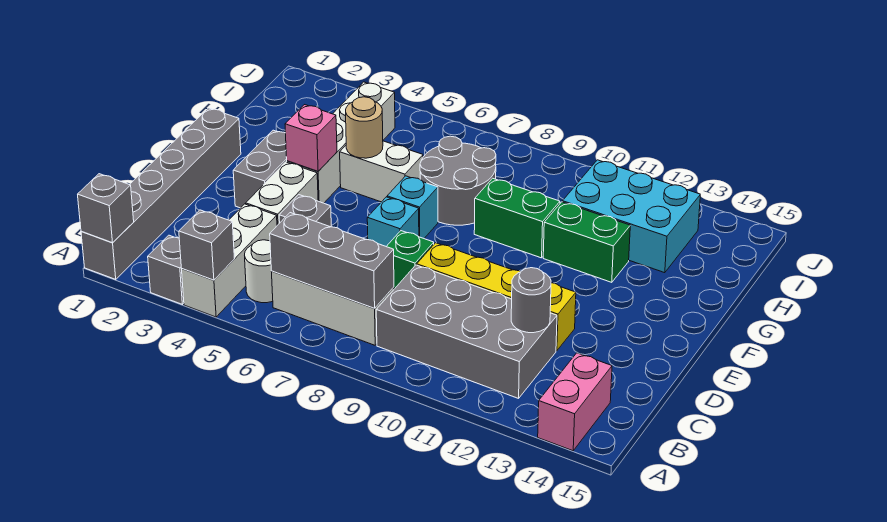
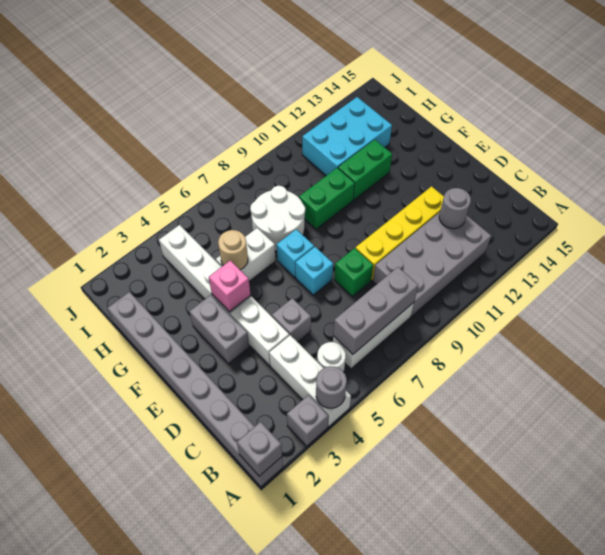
grey brick A1:F1 level 1 -> grey brick A1:H1 level 1
grey brick A4 level 2 -> grey round brick A4 level 2
pink brick A14:B14 level 1 -> none
grey round brick G7:H8 level 1 -> white round brick G7:H8 level 1

